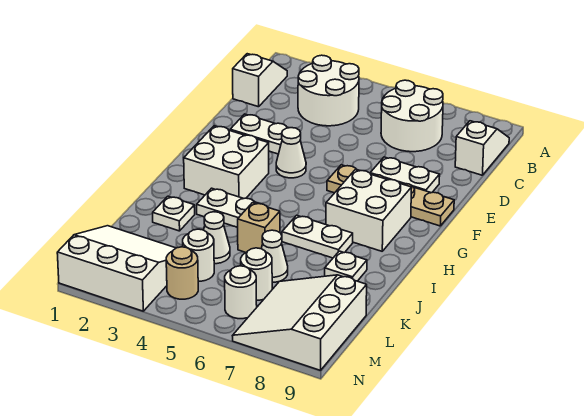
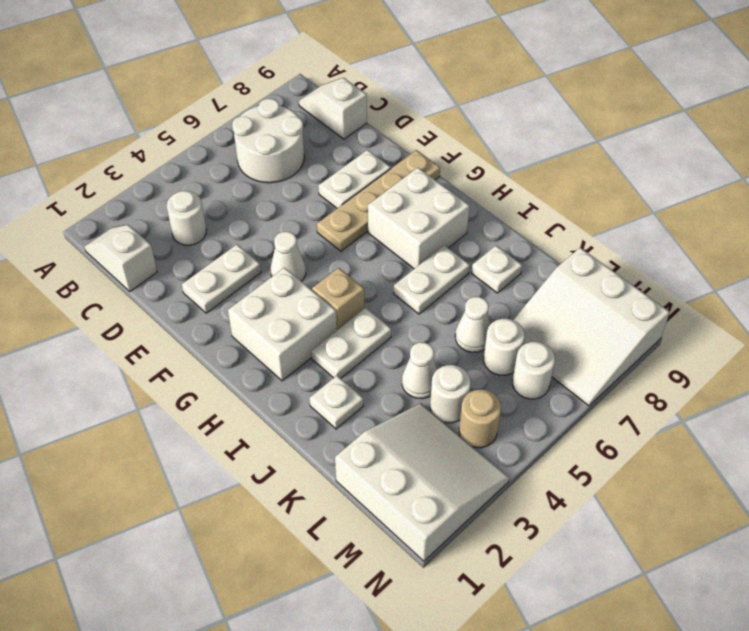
white round brick B3:C4 level 1 -> white round brick C3 level 1
tan brick J5 level 1 -> tan brick H4 level 1
white slope L1:N3 level 1 top N -> white slope L1:N3 level 1 top 1

